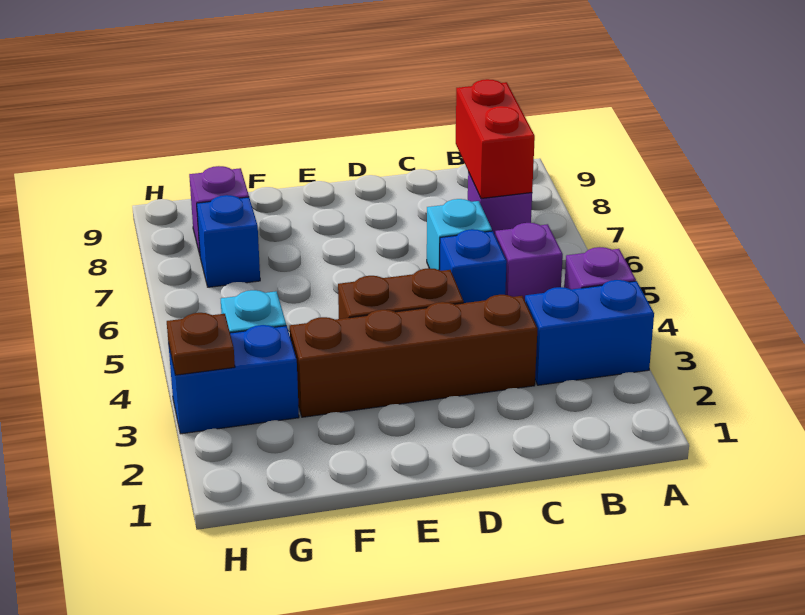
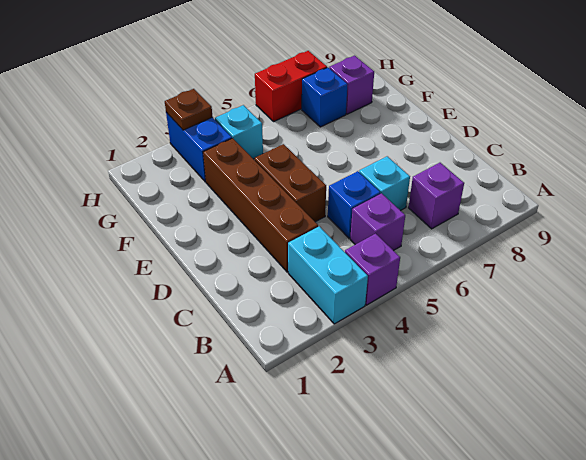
blue brick A3:B3 level 1 -> cyan brick A3:B3 level 1
red brick B7:B8 level 2 -> red brick H6:H7 level 1

